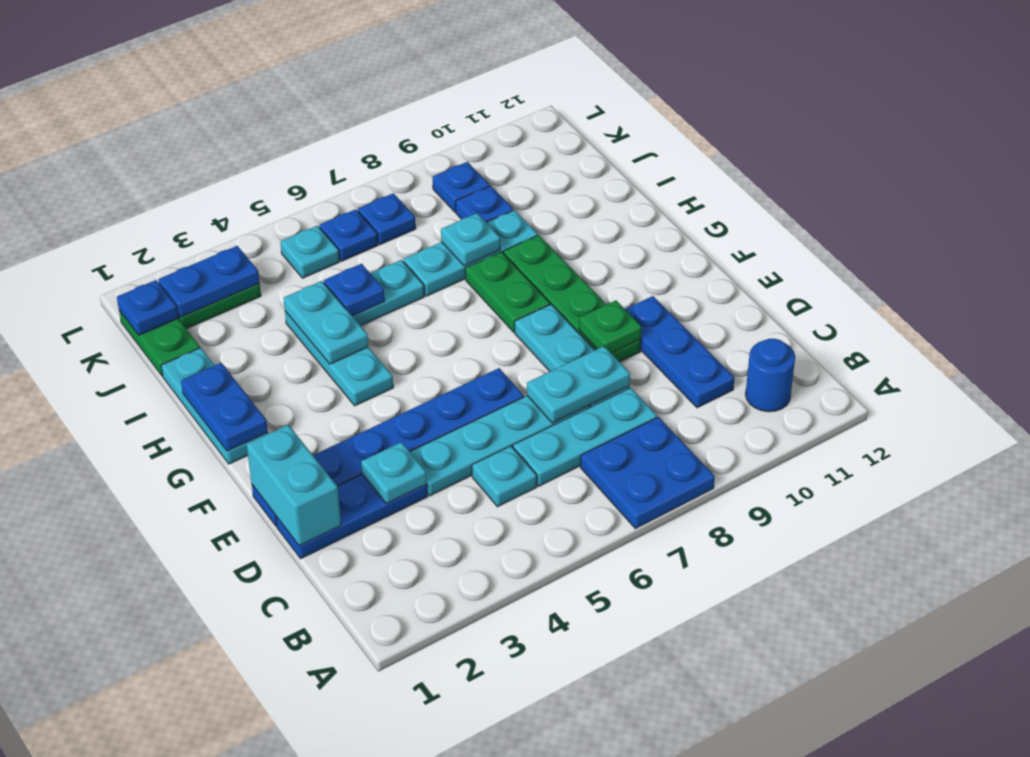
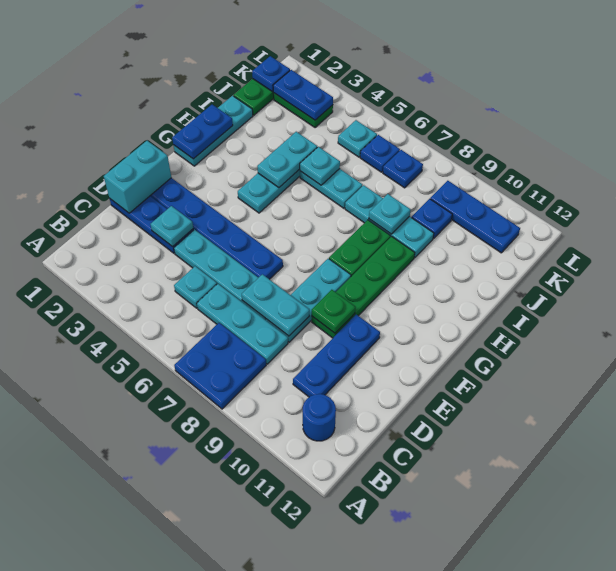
blue plate I5 level 2 -> cyan plate I5 level 2
blue plate K9 level 1 -> blue plate K9:K11 level 1

